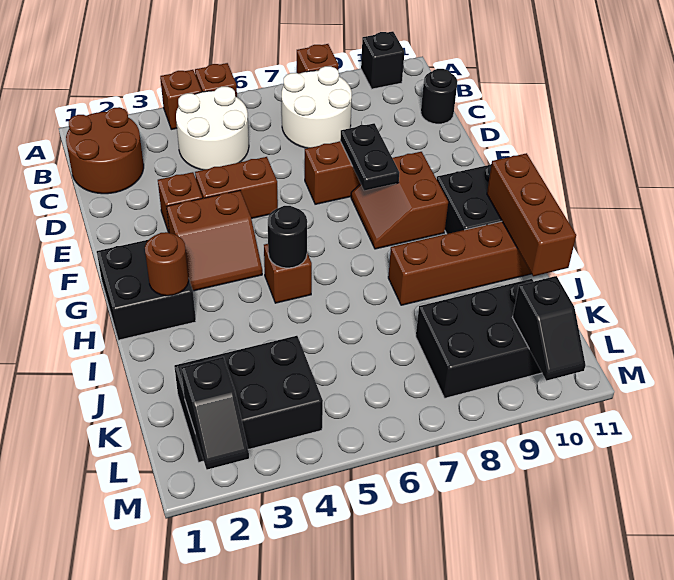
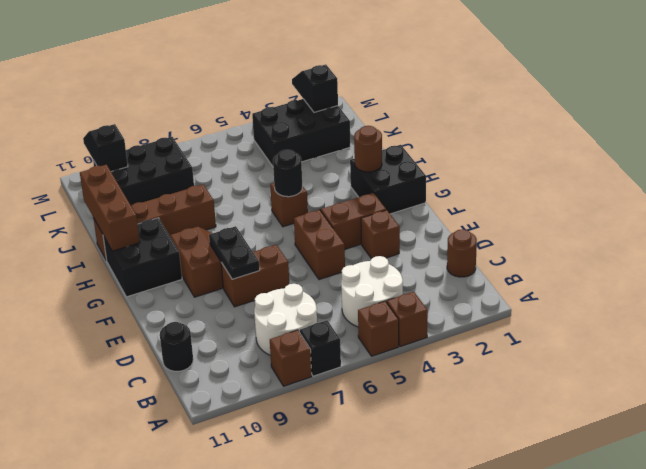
black brick A10 level 1 -> black brick A7 level 1
brown round brick B1:C2 level 1 -> brown round brick C1 level 1
brown brick E4:E5 level 1 -> brown brick E5:F5 level 1

